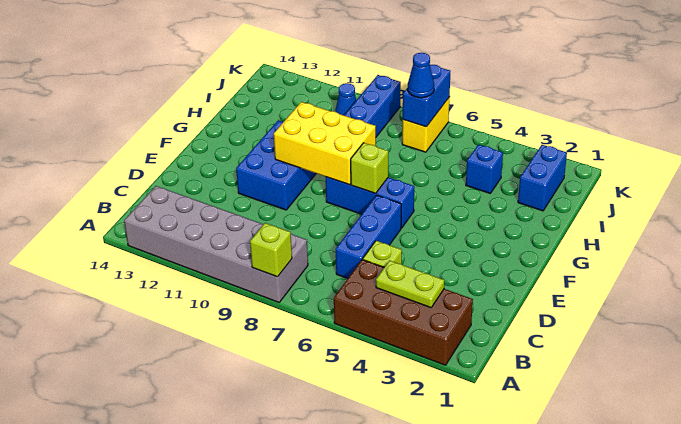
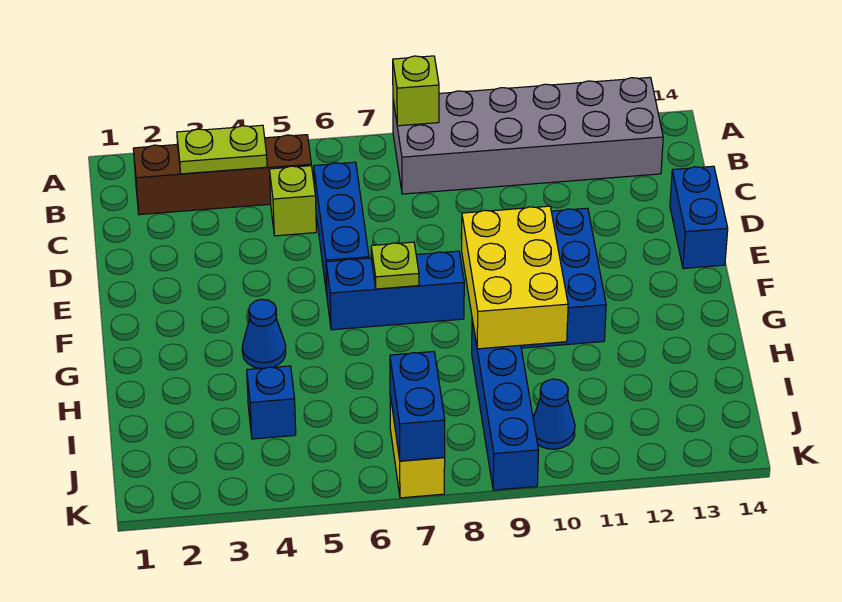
brown brick A2:B5 level 1 -> brown brick B2:B5 level 1
lime brick F7 level 2 -> lime plate F7 level 2
yellow brick F8:G10 level 2 -> yellow brick F9:H10 level 2
blue brick I2:J2 level 1 -> blue brick D14:E14 level 1
blue cone J7 level 3 -> blue cone G4 level 1

